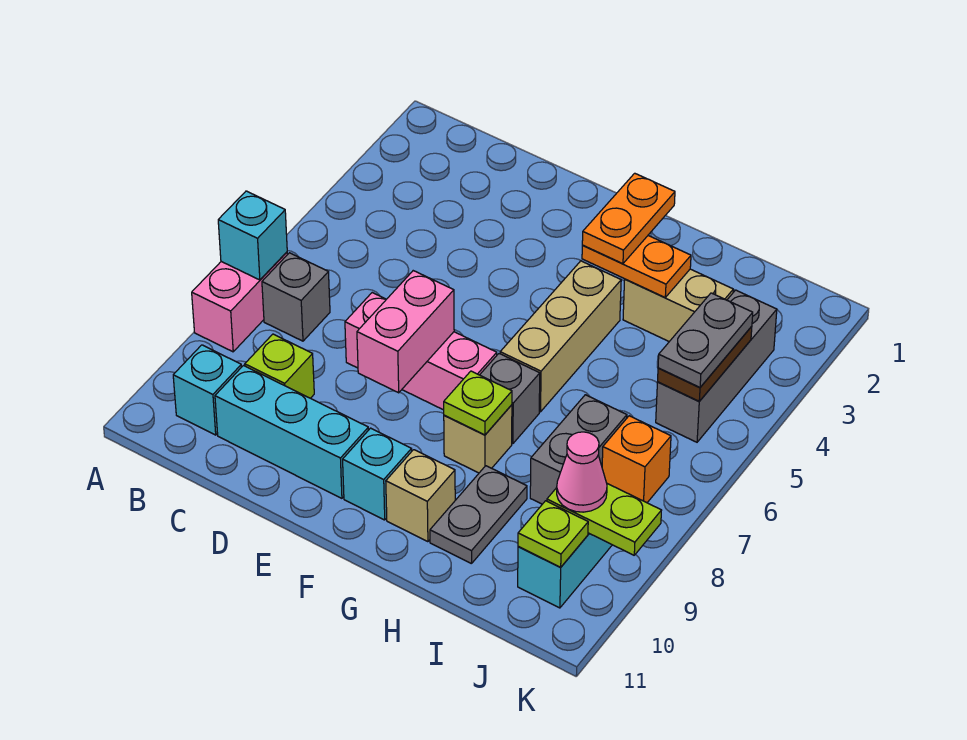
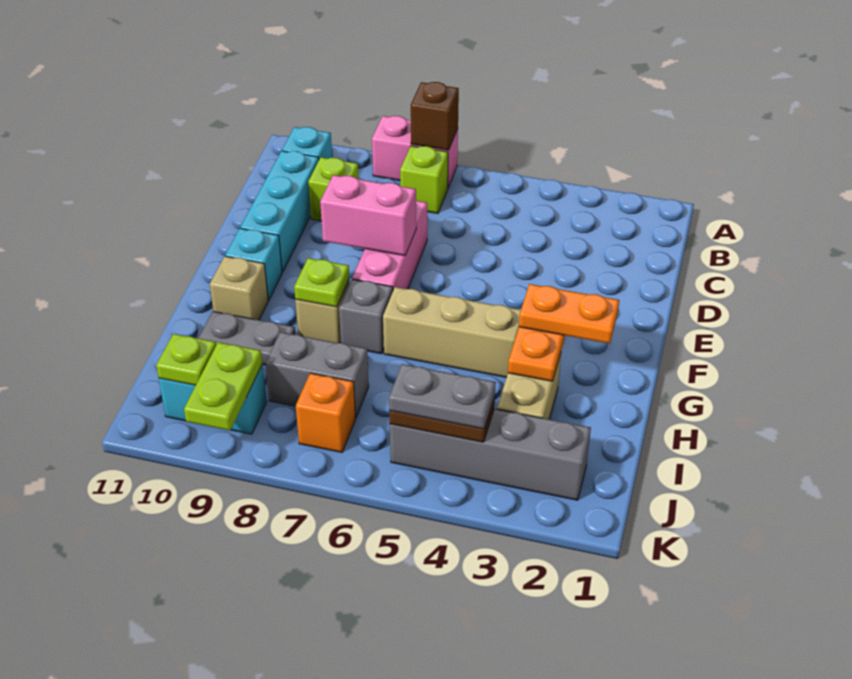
cyan brick A7 level 2 -> brown brick A7 level 2
grey brick B7 level 1 -> lime brick B7 level 1
grey brick J3:J5 level 1 -> grey brick J2:J5 level 1
pink cone J9 level 3 -> none

